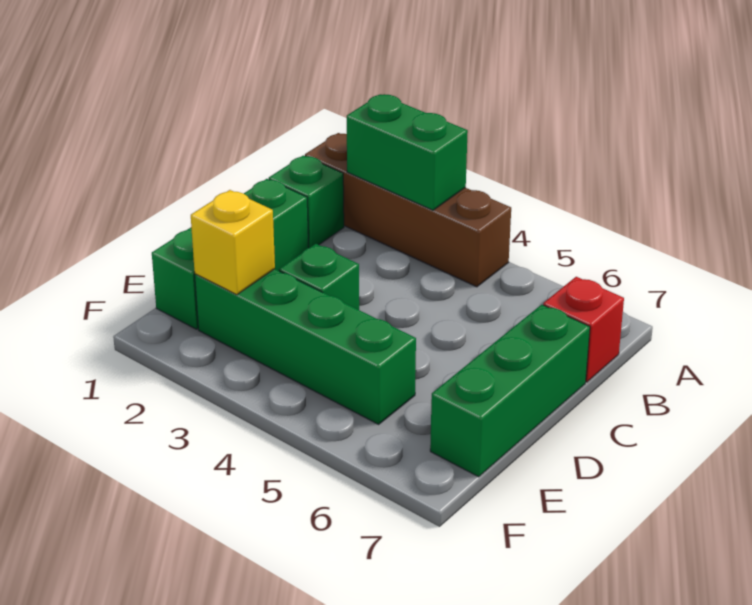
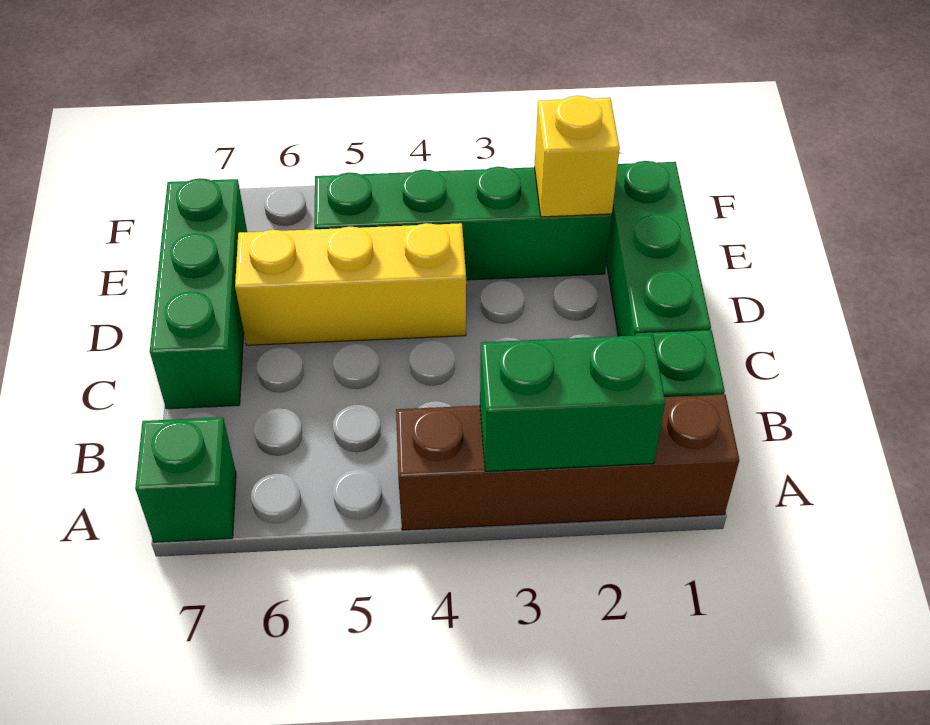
red brick B7 level 1 -> none
green brick D3 level 1 -> green brick A7 level 1
none -> yellow brick D4:D6 level 1

